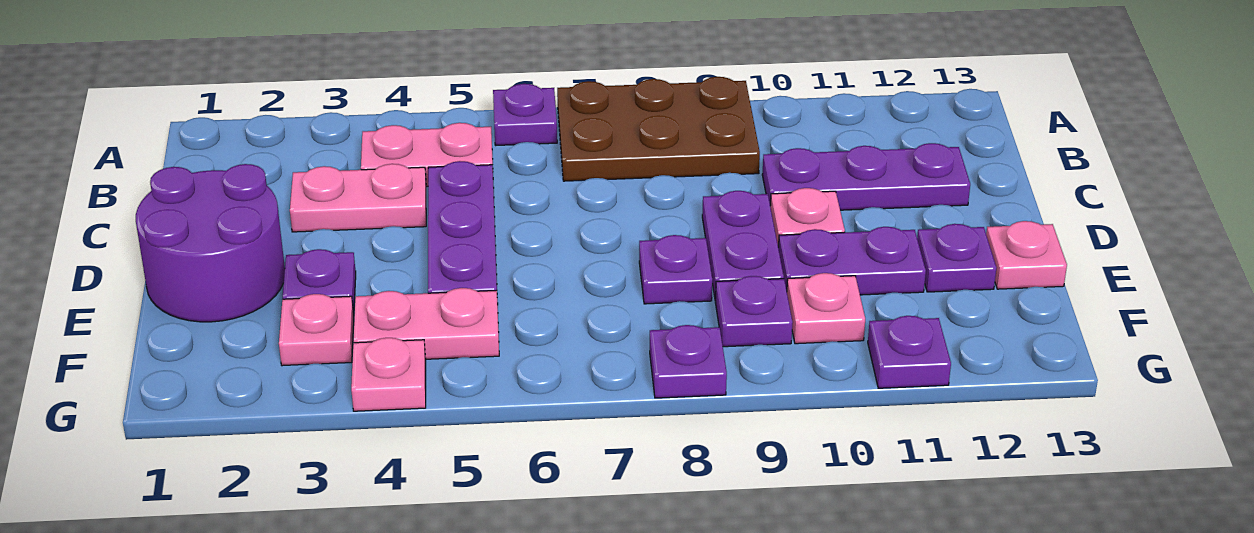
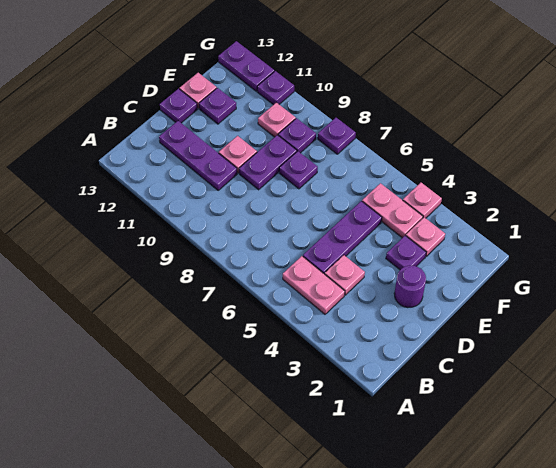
purple plate A6 level 1 -> purple plate D13 level 1
brown plate A7:B9 level 1 -> none
pink plate C3:C4 level 1 -> pink plate C4 level 1
purple round brick D1:E2 level 1 -> purple round brick D2 level 1
purple plate E10:E11 level 1 -> purple plate G12:G13 level 1

